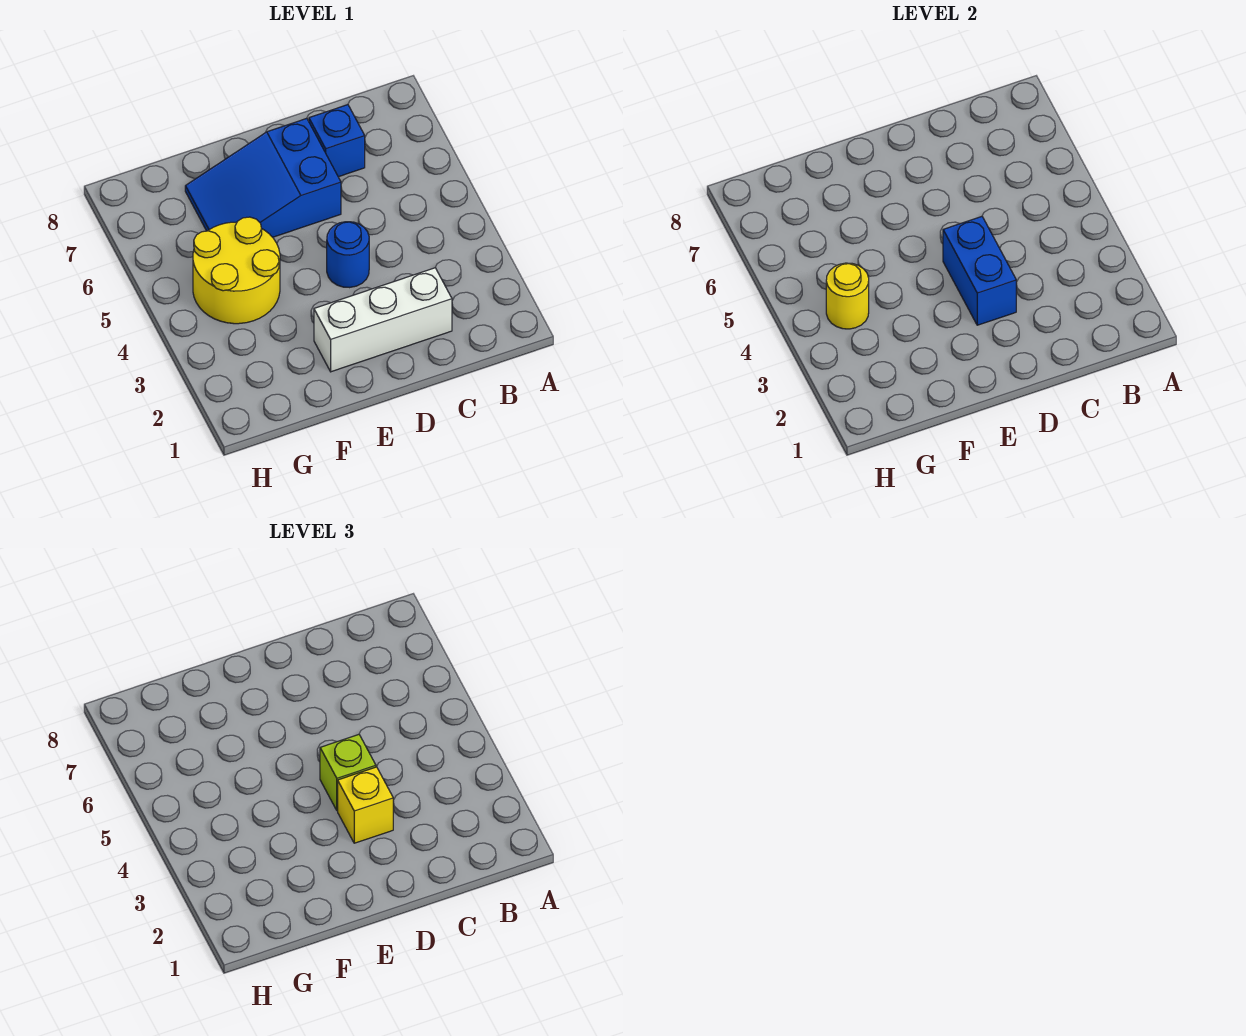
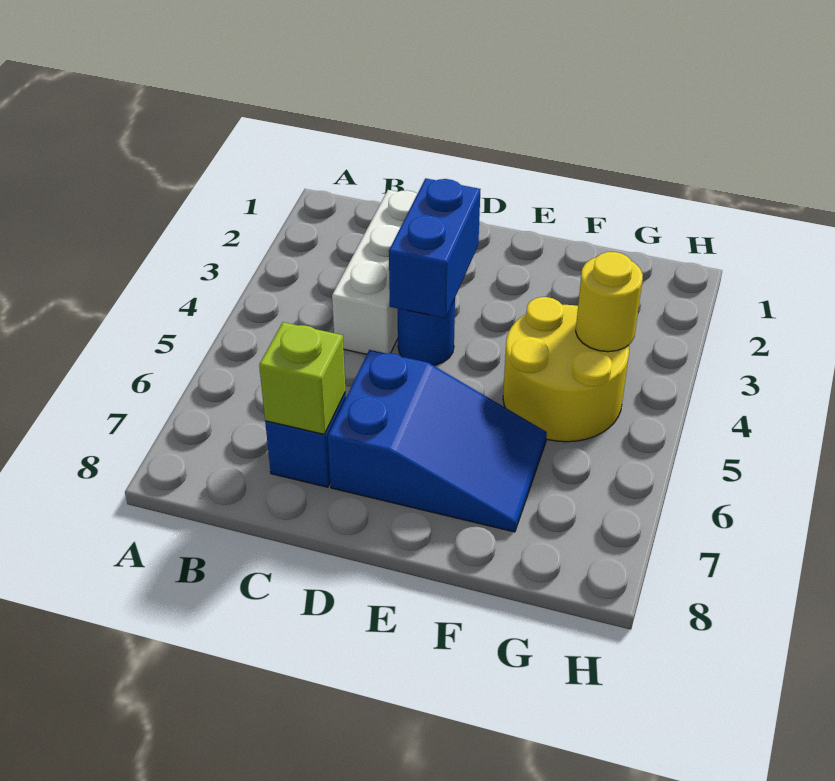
white brick C2:E2 level 1 -> white brick C2:C4 level 1
yellow brick D3 level 3 -> none
lime brick D4 level 3 -> lime brick C7 level 2

